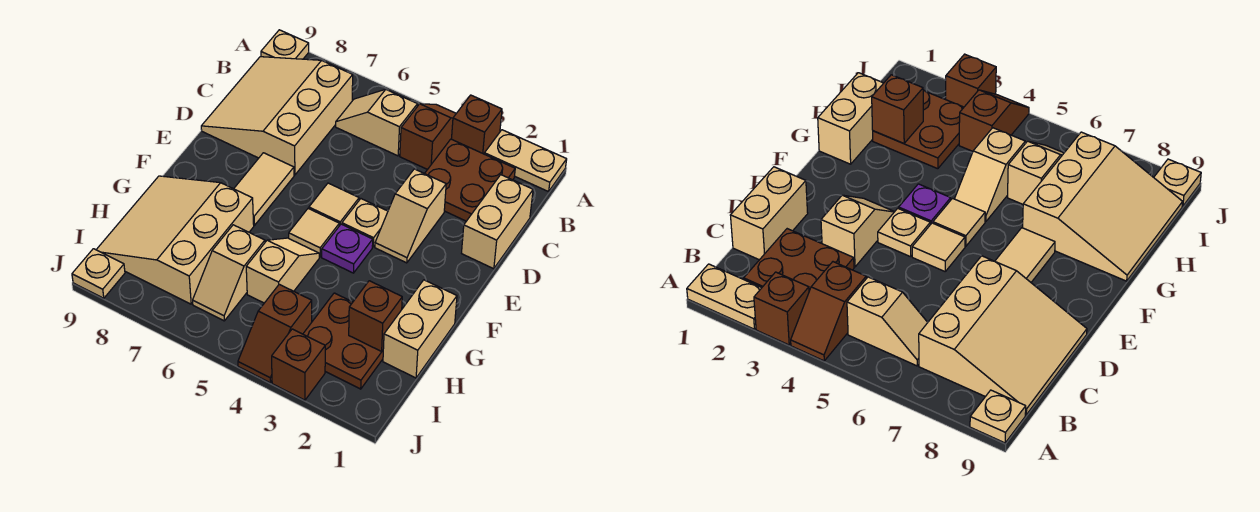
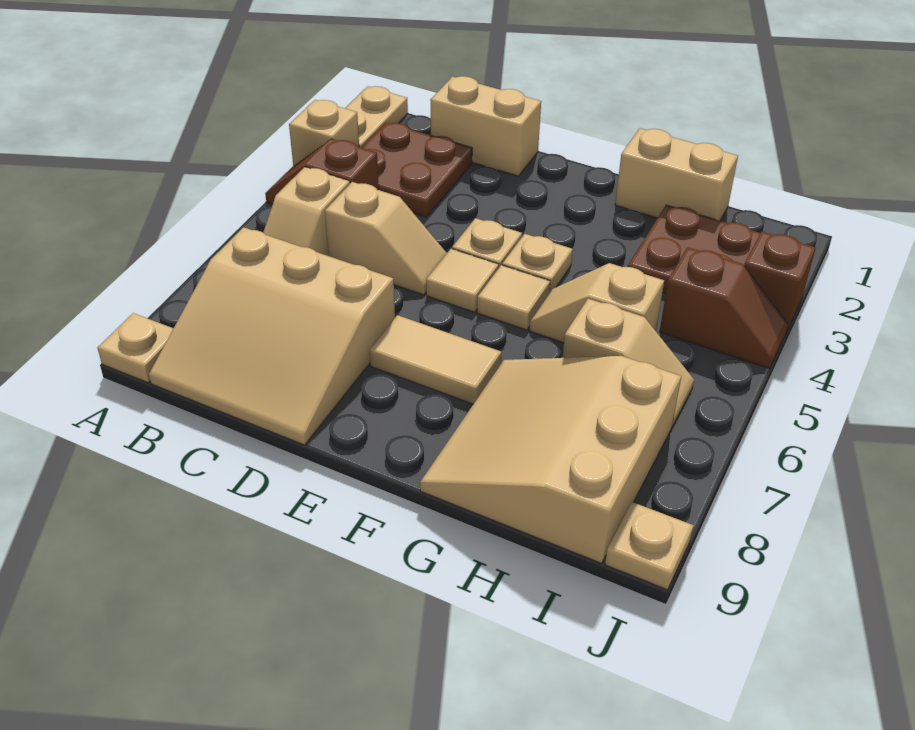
brown brick A3 level 1 -> tan brick A3 level 1
tan slope D3:E3 level 1 top D -> tan slope C5:D5 level 1 top C
purple plate F4 level 1 -> tan plate F4 level 1
tan slope G7:I9 level 1 top 7 -> tan slope G7:I9 level 1 top I
brown brick H2 level 2 -> none

